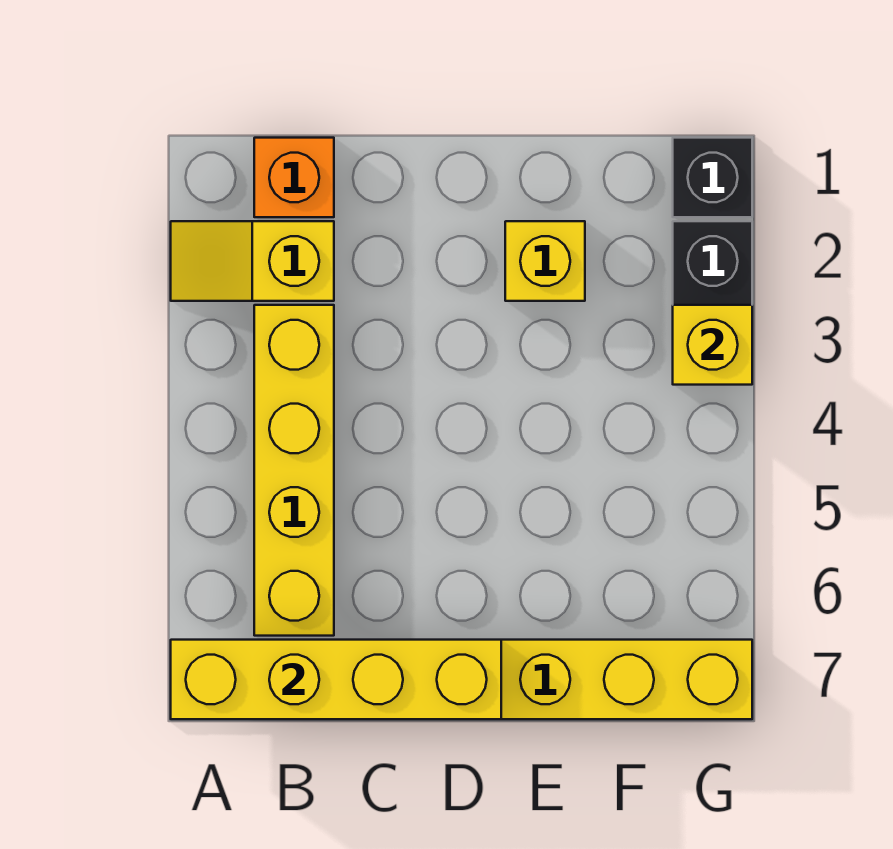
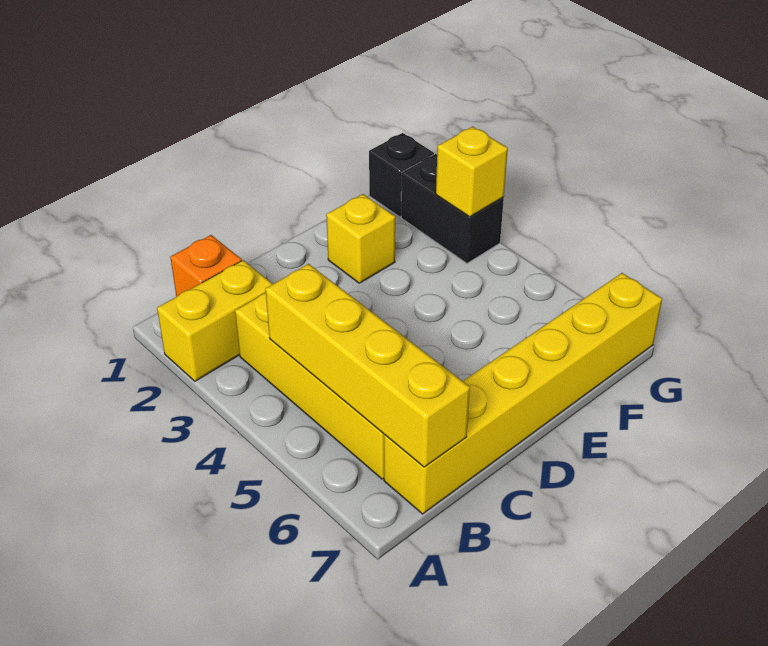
yellow slope A2:B2 level 1 top B -> yellow brick A2:B2 level 1
yellow brick A7:D7 level 2 -> yellow brick B4:B7 level 2

